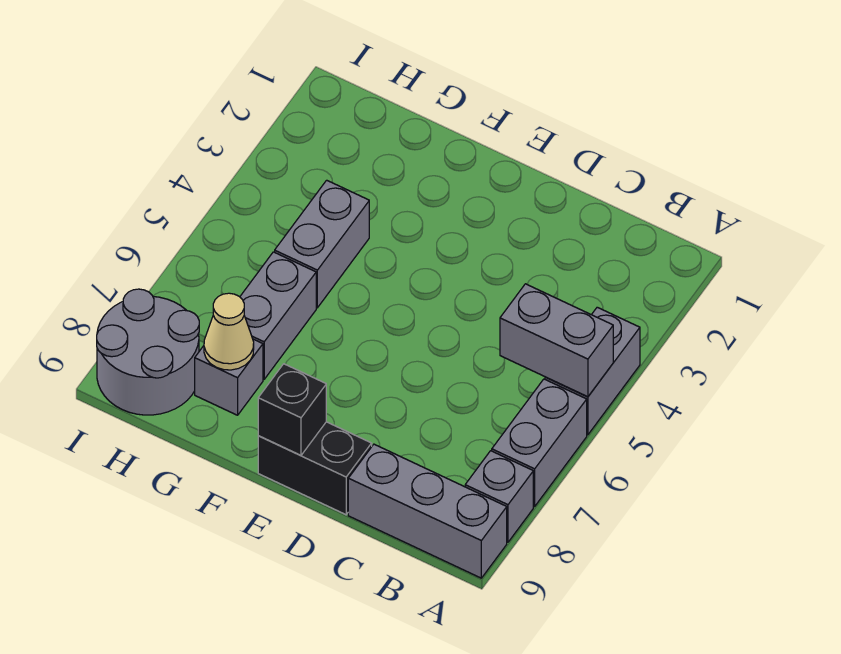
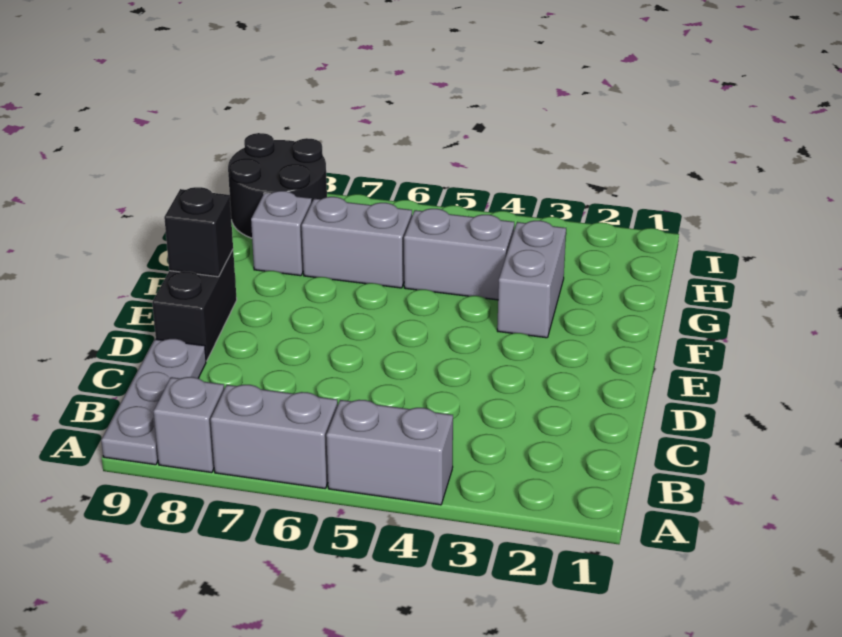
grey brick A5:B5 level 2 -> grey brick F3:G3 level 1
grey brick A9:C9 level 1 -> grey plate A9:C9 level 1
tan cone G8 level 2 -> none
grey round brick H8:I9 level 1 -> black round brick H8:I9 level 1

